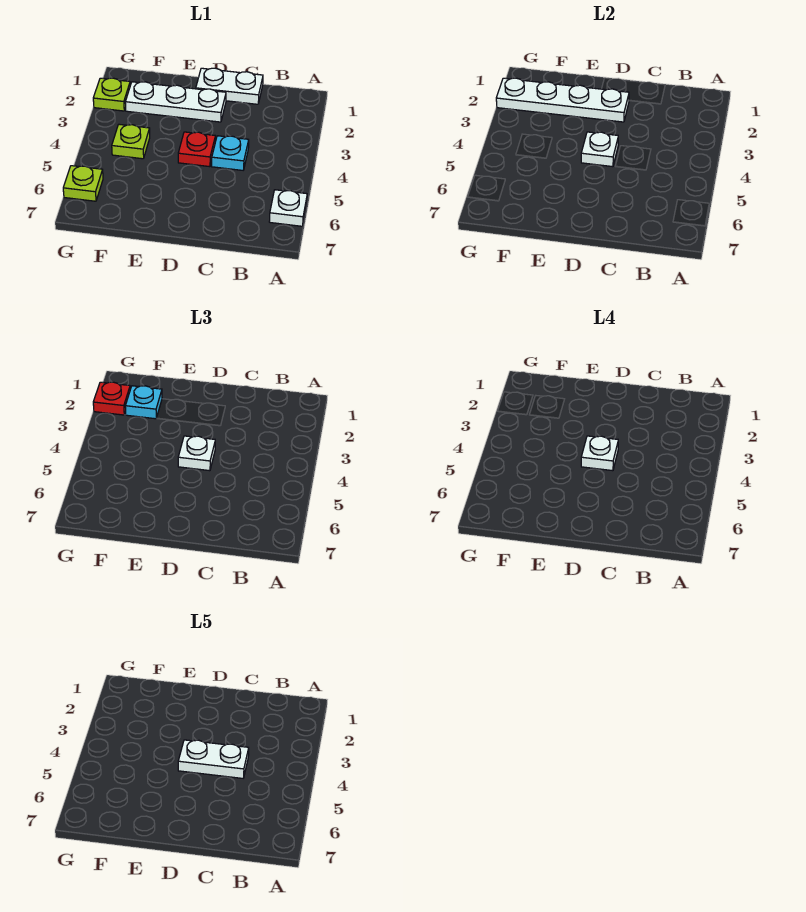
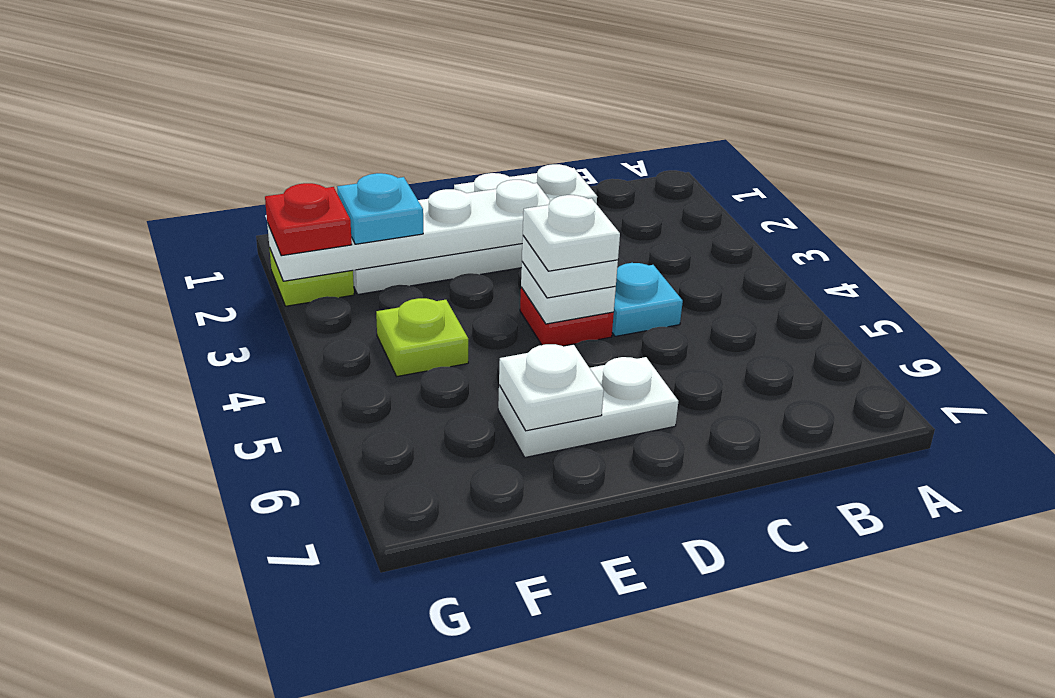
white plate A6 level 1 -> white plate E6 level 2
white plate C4:D4 level 5 -> white plate D6:E6 level 1
lime plate G6 level 1 -> none

